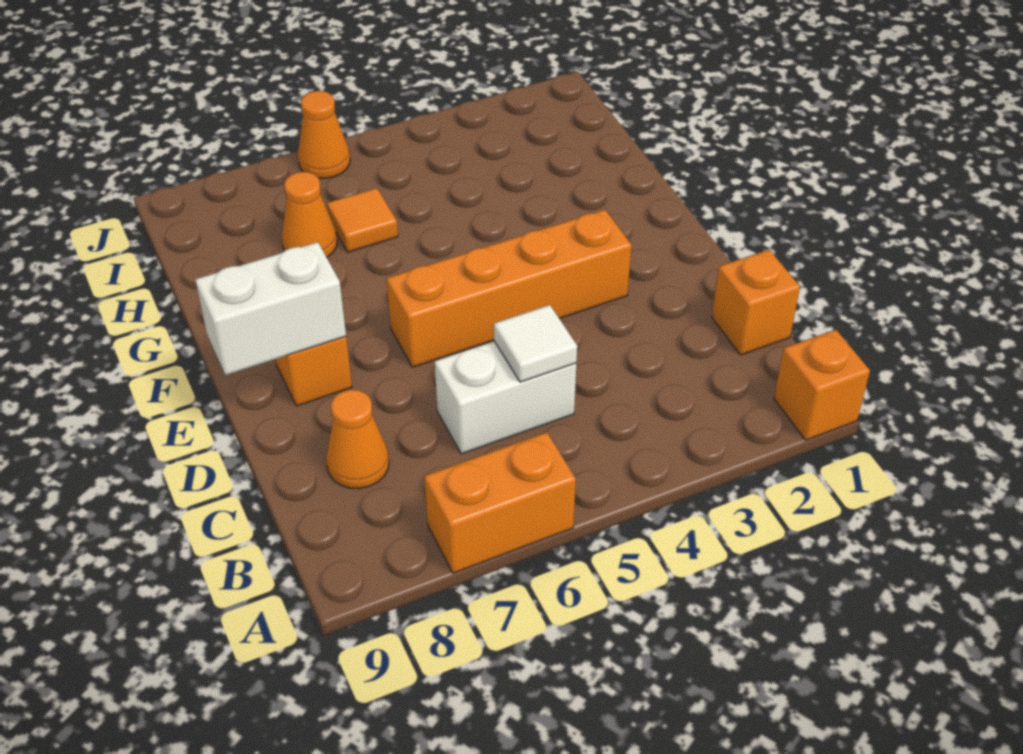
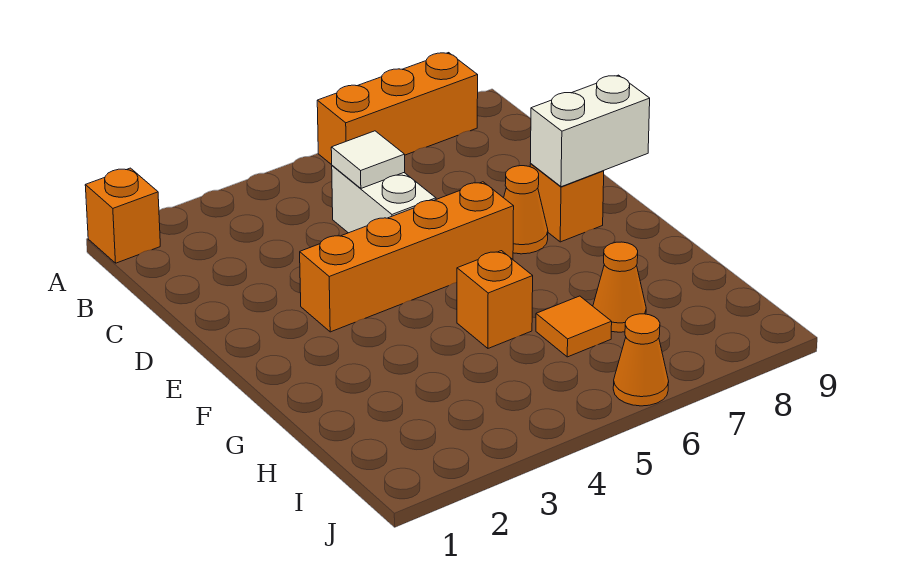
orange brick A6:A7 level 1 -> orange brick A6:A8 level 1
orange brick C1 level 1 -> orange brick G5 level 1
white brick C5:C6 level 1 -> white brick C5:D5 level 1
orange cone C8 level 1 -> orange cone E7 level 1

